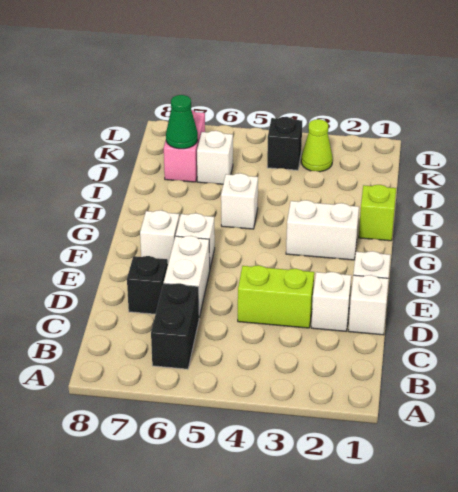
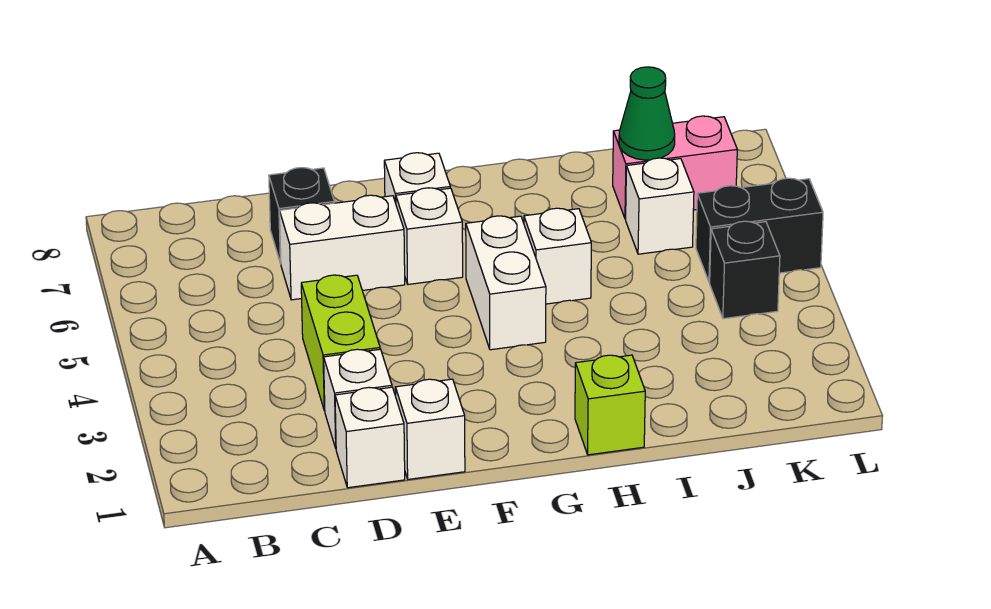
black brick B6:C6 level 1 -> black brick K5:L5 level 1
white brick G2:G3 level 1 -> white brick G4:G5 level 1
lime cone K3 level 1 -> none

